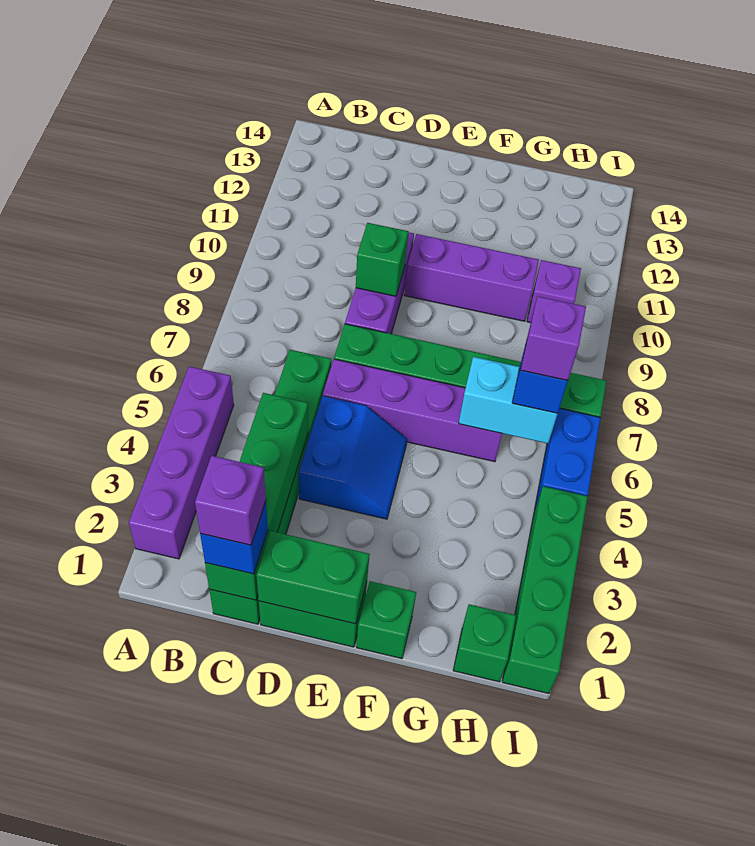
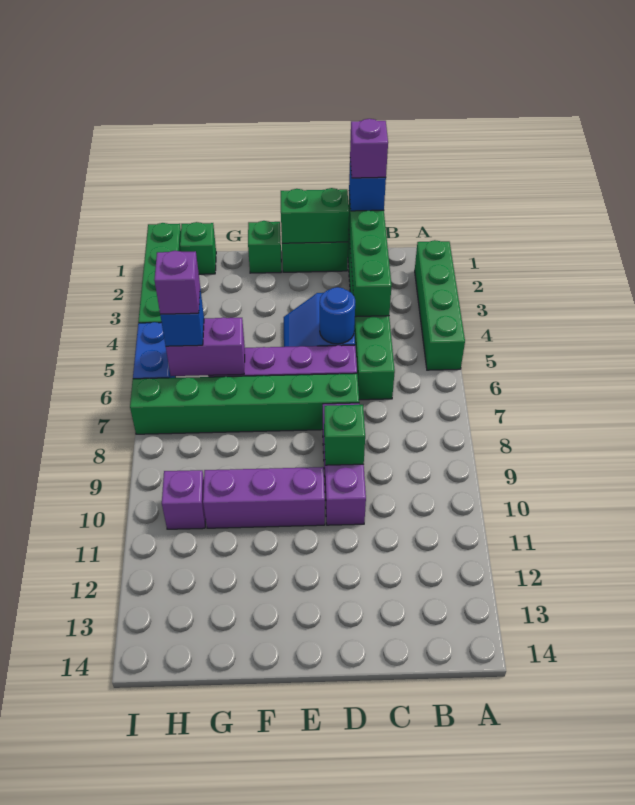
purple brick A2:A5 level 1 -> green brick A2:A5 level 1
none -> blue round brick D5 level 2
cyan brick G6:H6 level 2 -> purple brick G6:H6 level 2

